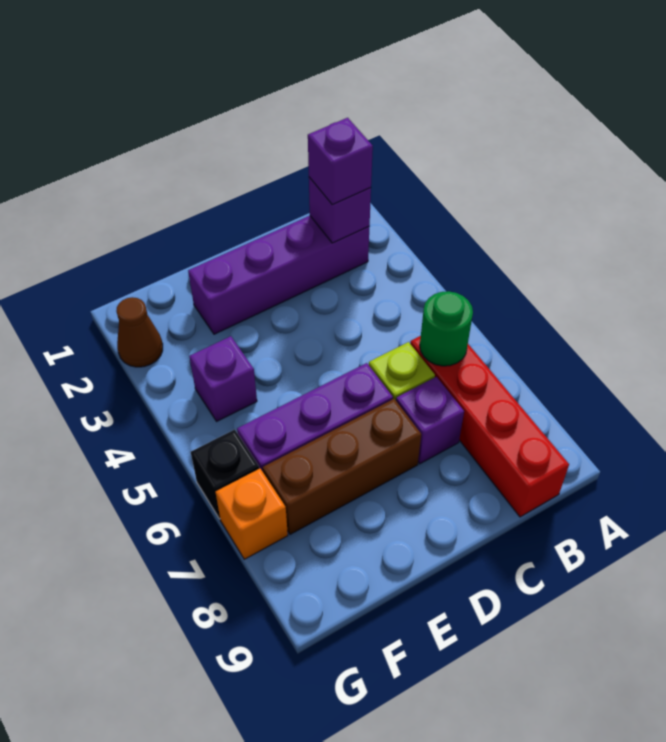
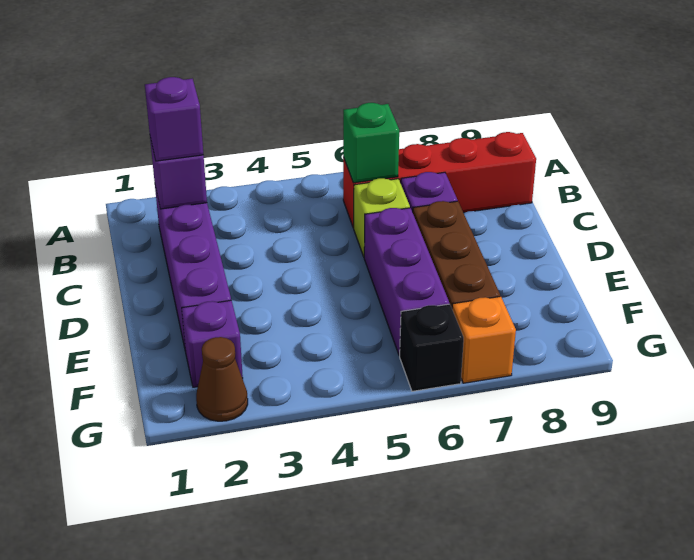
green round brick B6 level 2 -> green brick B6 level 2
purple brick F4 level 1 -> purple brick F2 level 1

